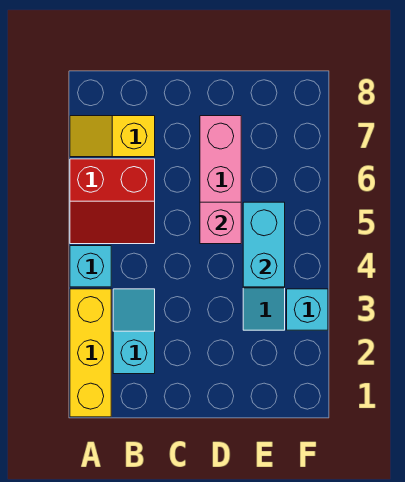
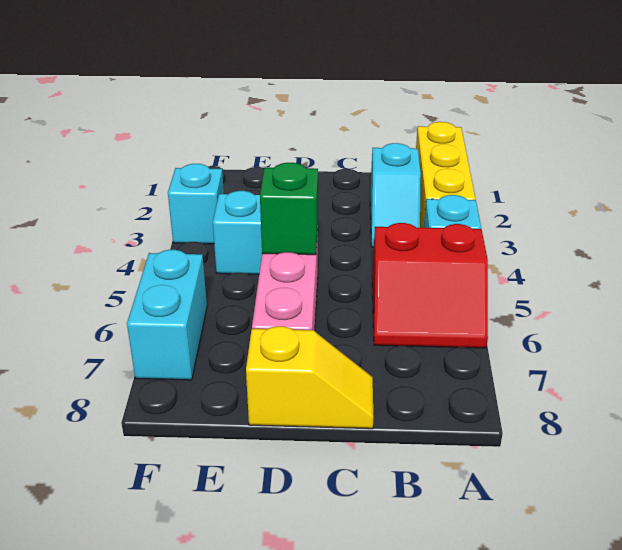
red slope A5:B6 level 1 top 6 -> red slope A5:B6 level 1 top 5
yellow slope A7:B7 level 1 top B -> yellow slope C8:D8 level 1 top D
pink brick D5 level 2 -> green brick D5 level 2
cyan brick E4:E5 level 2 -> cyan brick F6:F7 level 1

